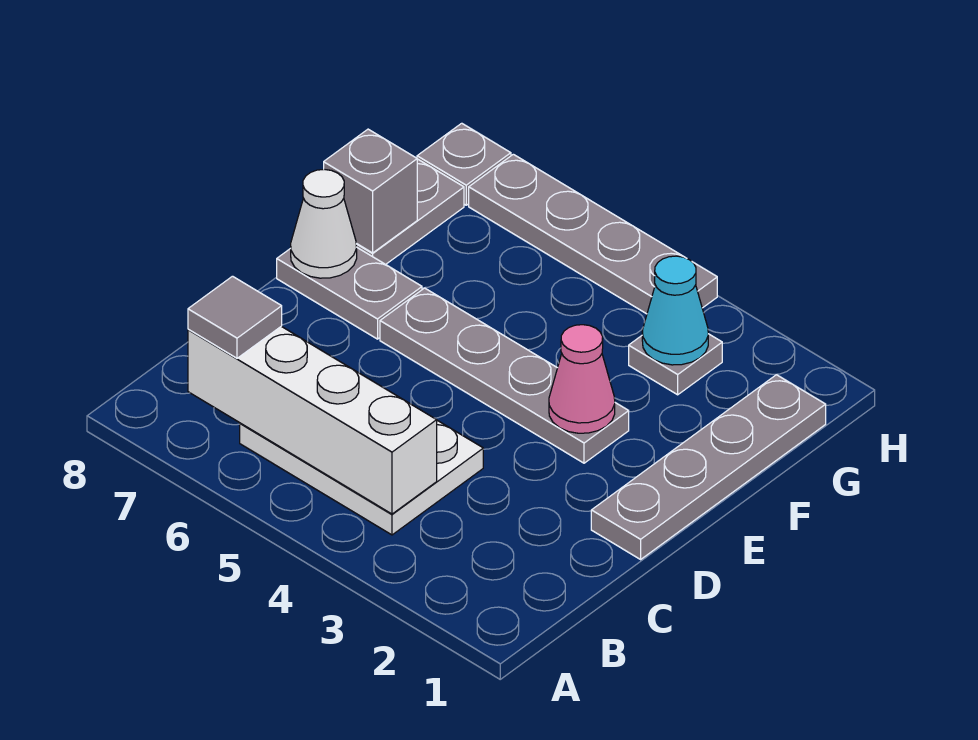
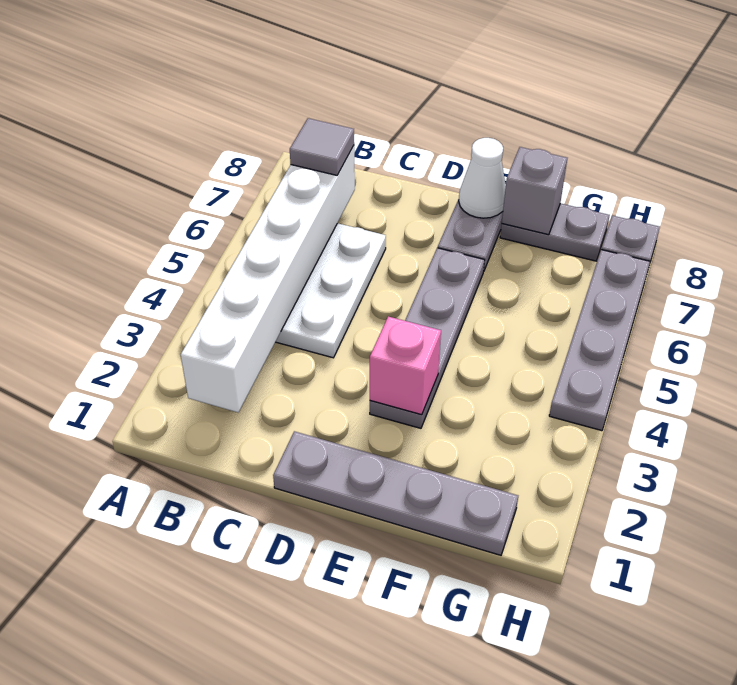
white brick B4:B7 level 2 -> white brick B2:B7 level 2
pink cone E3 level 2 -> pink brick E3 level 2
grey plate G3 level 1 -> none
cyan cone G3 level 2 -> none

